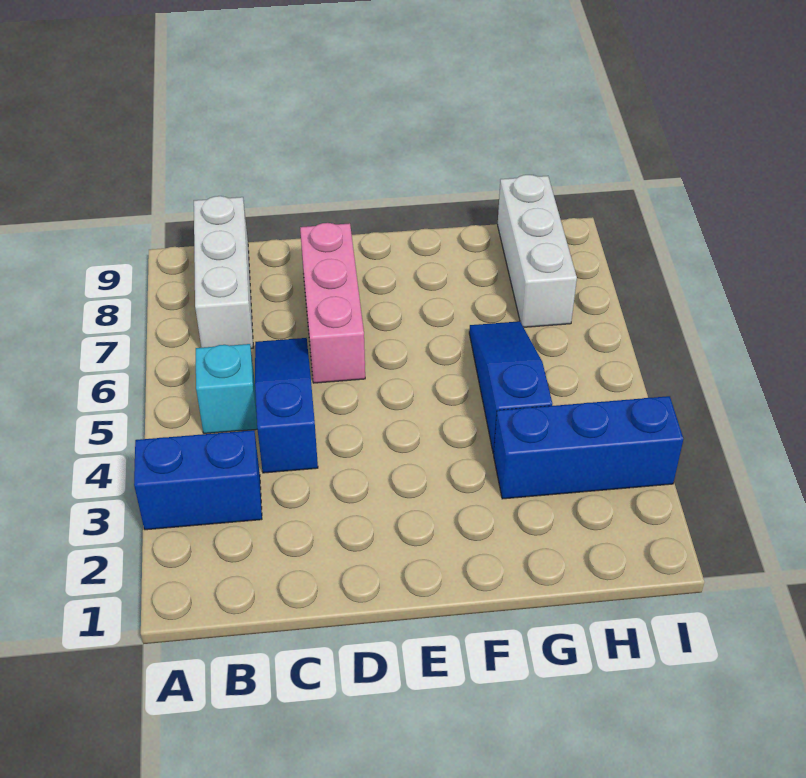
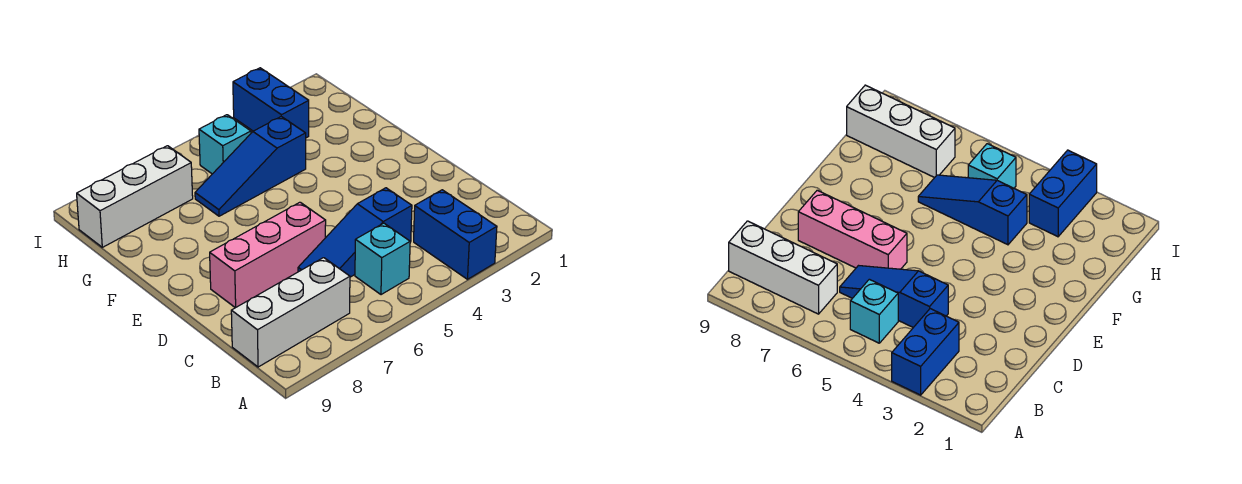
blue brick G3:I3 level 1 -> blue brick H3:I3 level 1
none -> cyan brick H5 level 1

